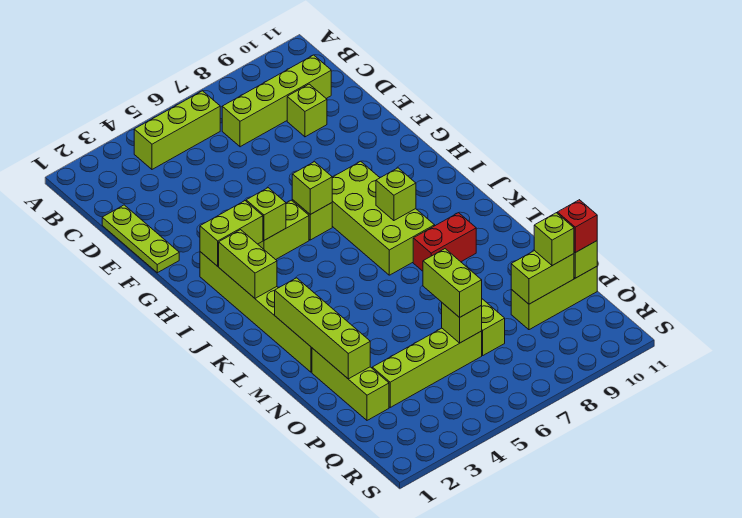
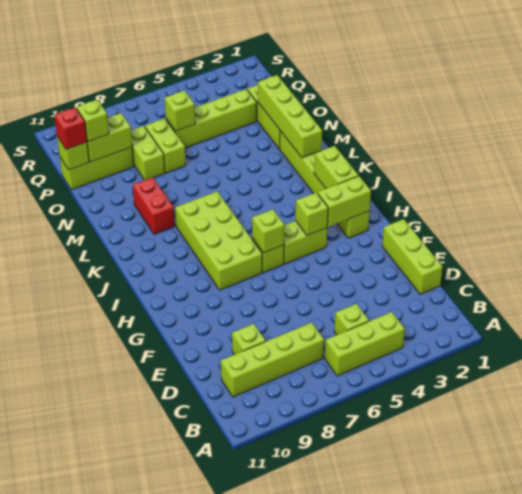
lime plate D1:F1 level 1 -> lime brick D1:F1 level 1
lime brick J8 level 2 -> lime brick C5 level 1
red brick L8:L9 level 1 -> red brick L9:M9 level 1
lime brick O6:P6 level 3 -> lime brick O8:P8 level 1

